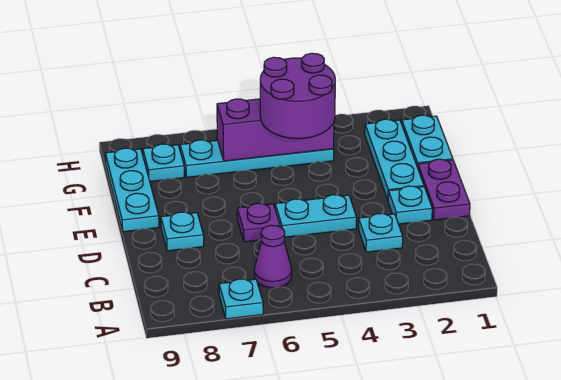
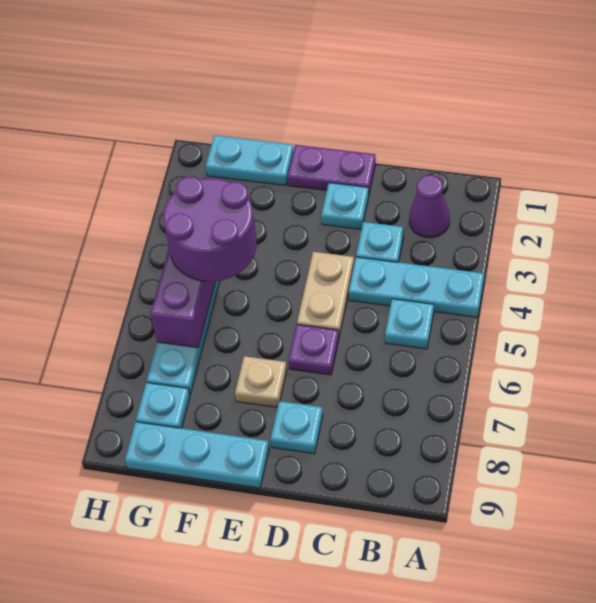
cyan plate A7 level 1 -> cyan plate B5 level 1
purple cone B6 level 1 -> purple cone B2 level 1
cyan plate D4:D5 level 1 -> tan plate D4:D5 level 1
cyan plate E2:G2 level 1 -> cyan plate A4:C4 level 1
none -> tan plate E7 level 1

